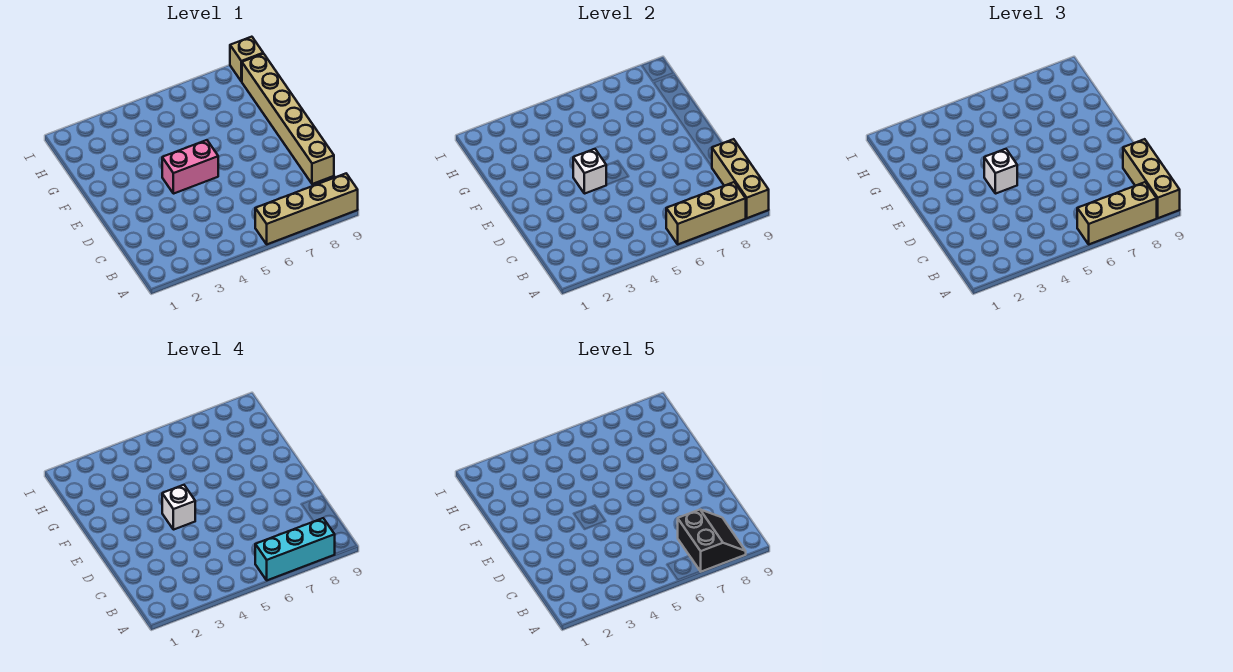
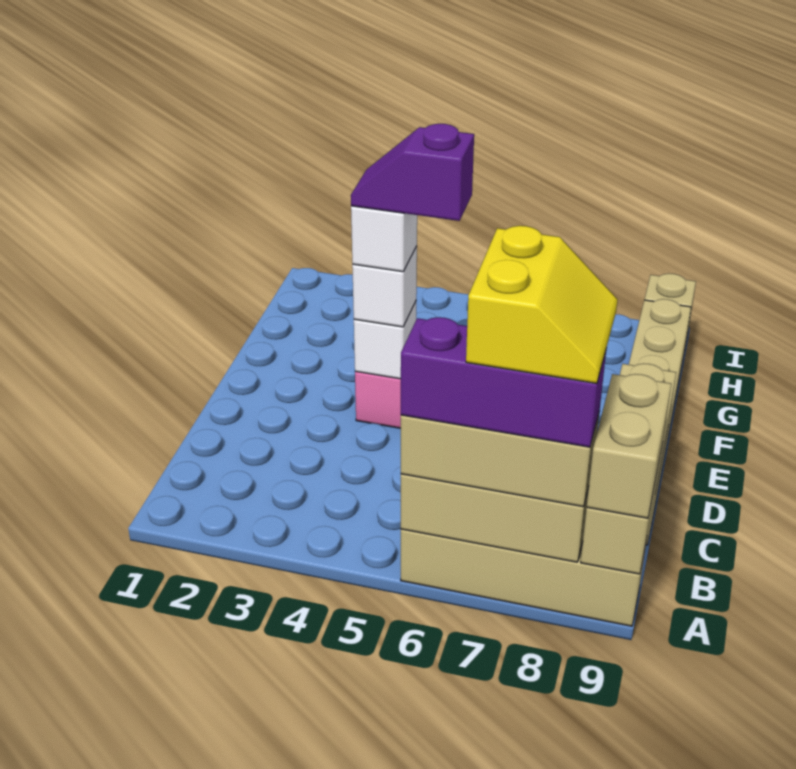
cyan brick A6:A8 level 4 -> purple brick A6:A8 level 4
black slope A7:B8 level 5 top 7 -> yellow slope A7:B8 level 5 top 7
tan brick A9:C9 level 2 -> tan brick A9:D9 level 2
tan brick A9:C9 level 3 -> tan brick A9:B9 level 3
none -> purple slope E4:E5 level 5 top 5

